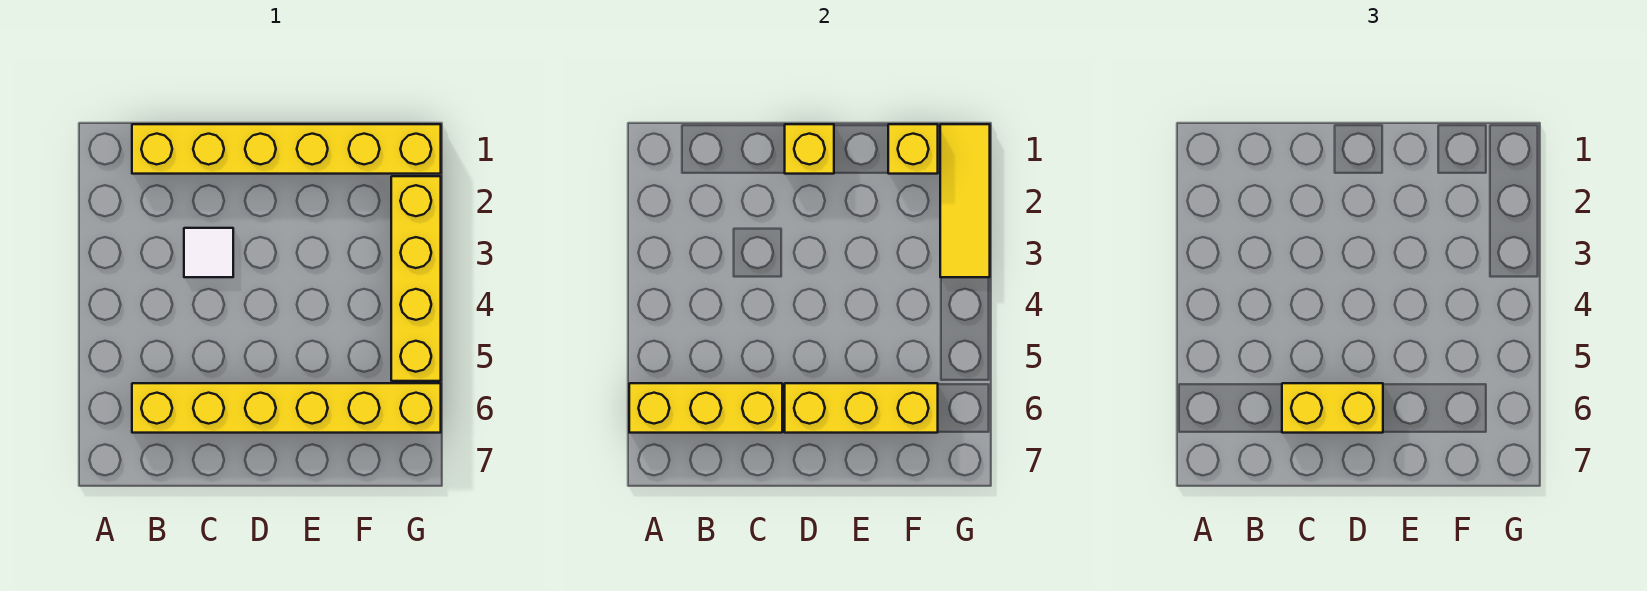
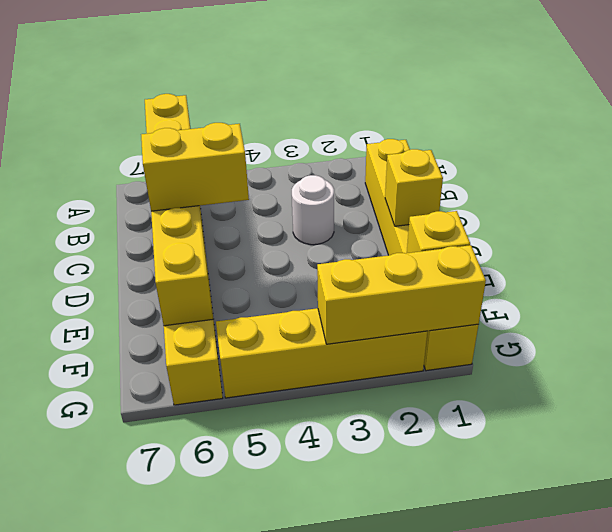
white tile C3 level 1 -> white round brick C3 level 1
yellow brick C6:D6 level 3 -> yellow brick D5:D6 level 3
yellow tile G1:G3 level 2 -> yellow brick G1:G3 level 2

